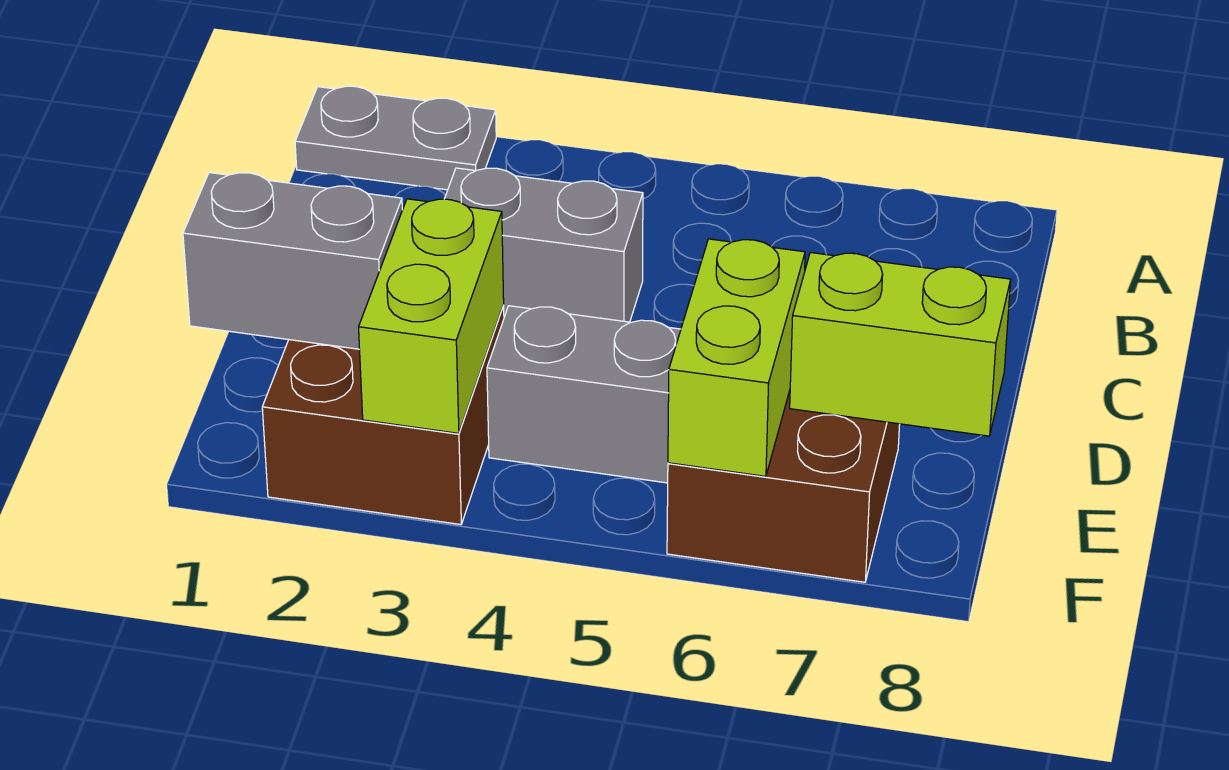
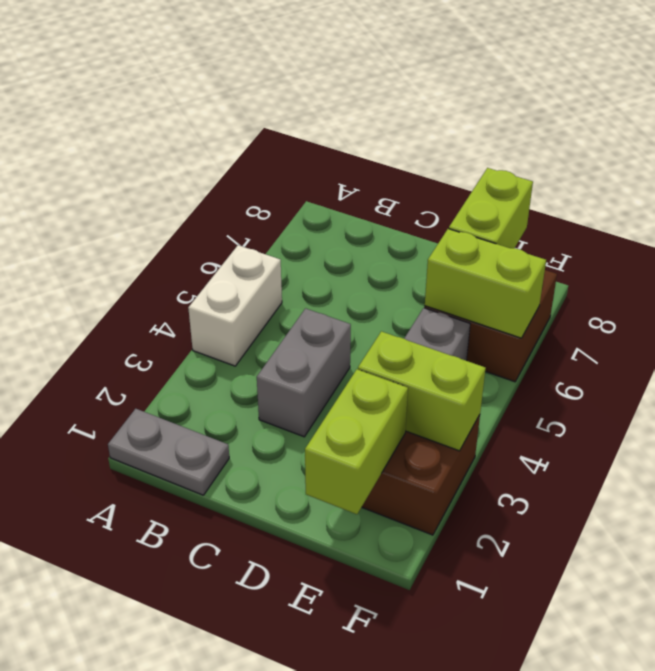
grey plate A1:A2 level 1 -> grey plate A1:B1 level 1
none -> white brick A4:A5 level 1
grey brick E1:E2 level 2 -> lime brick E1:E2 level 2

